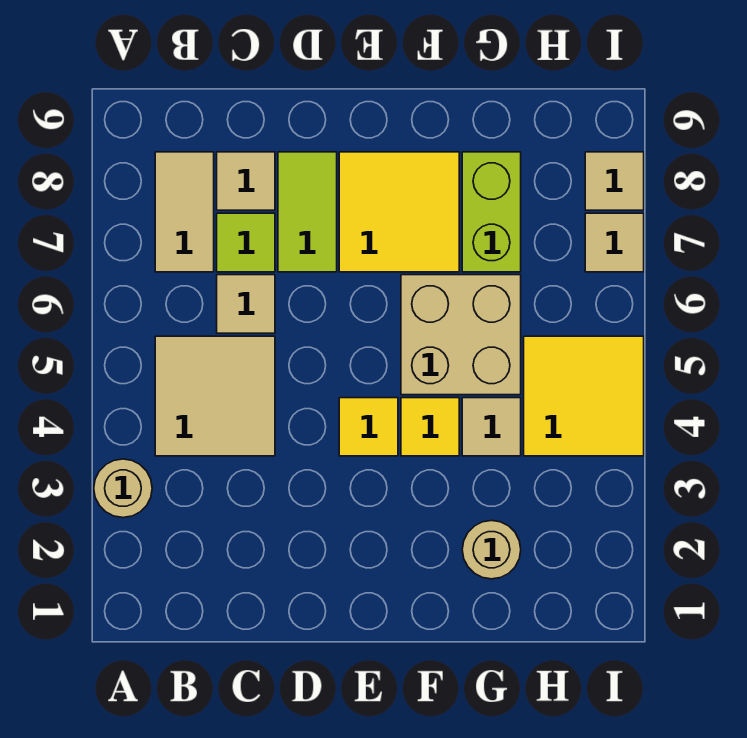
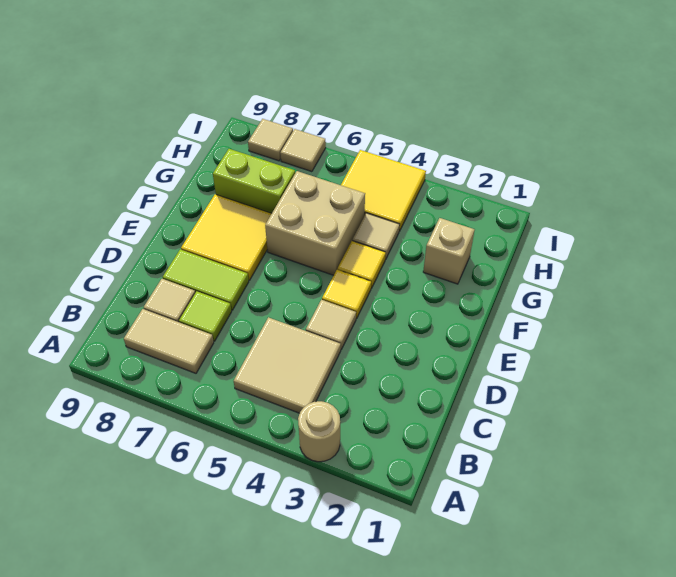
tan tile C6 level 1 -> tan tile D4 level 1
tan round brick G2 level 1 -> tan brick G2 level 1

